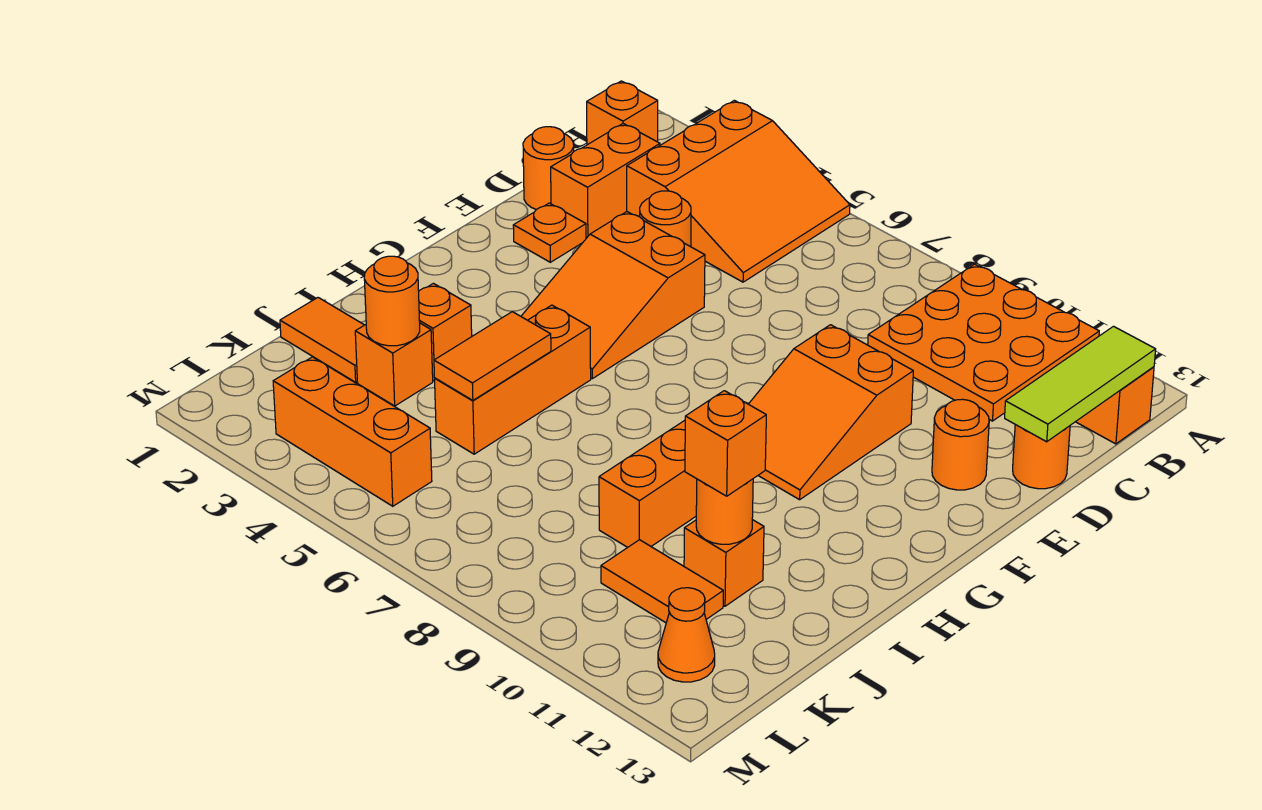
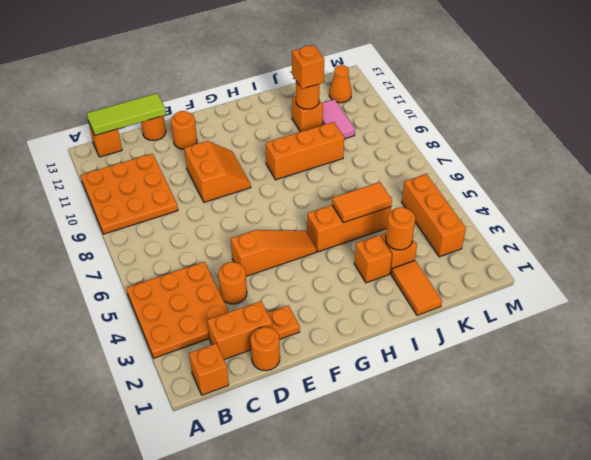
orange slope A3:C5 level 1 top 3 -> orange plate A3:C5 level 1
orange slope E4:G5 level 1 top E -> orange slope E5:G5 level 1 top E
orange slope E9:G10 level 1 top E -> orange slope E9:F10 level 1 top E
orange tile K10:K11 level 1 -> pink tile K10:K11 level 1

